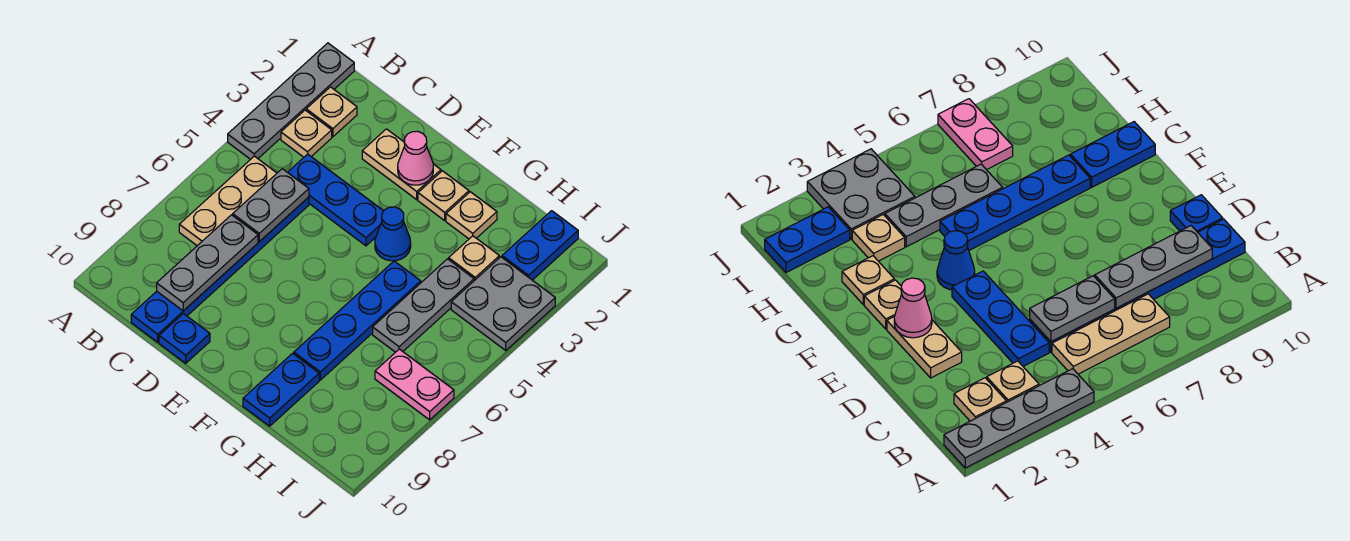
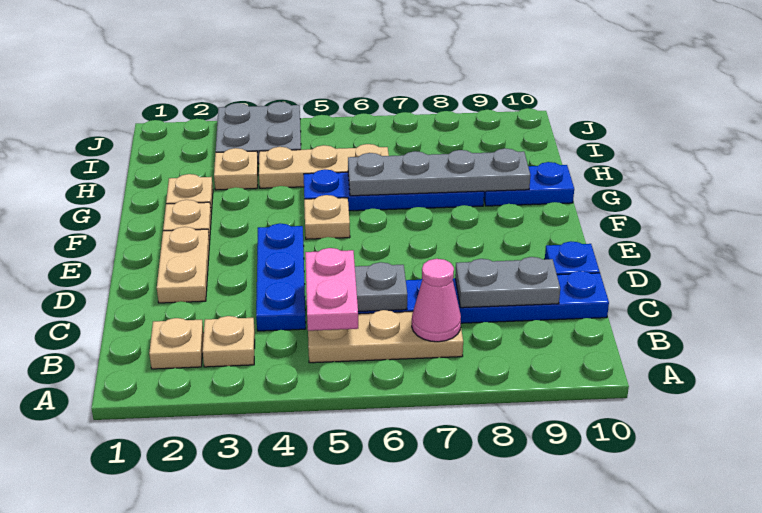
grey plate A1:A4 level 1 -> grey plate G6:G9 level 2
grey plate C7:C9 level 2 -> grey plate C8:C9 level 2
pink cone E2 level 2 -> pink cone B7 level 2
blue cone F4 level 1 -> none
none -> tan plate F5 level 1
grey plate H4:H6 level 1 -> tan plate H4:H6 level 1
blue plate I1:I2 level 1 -> none
pink plate I7:J7 level 1 -> pink plate B5:C5 level 3

